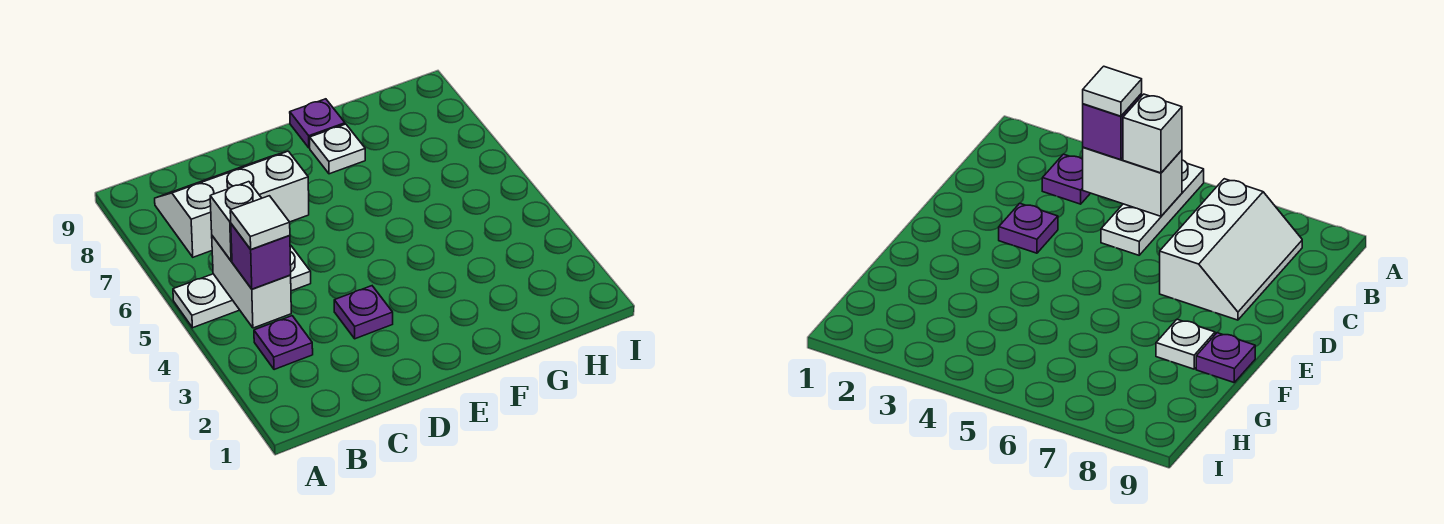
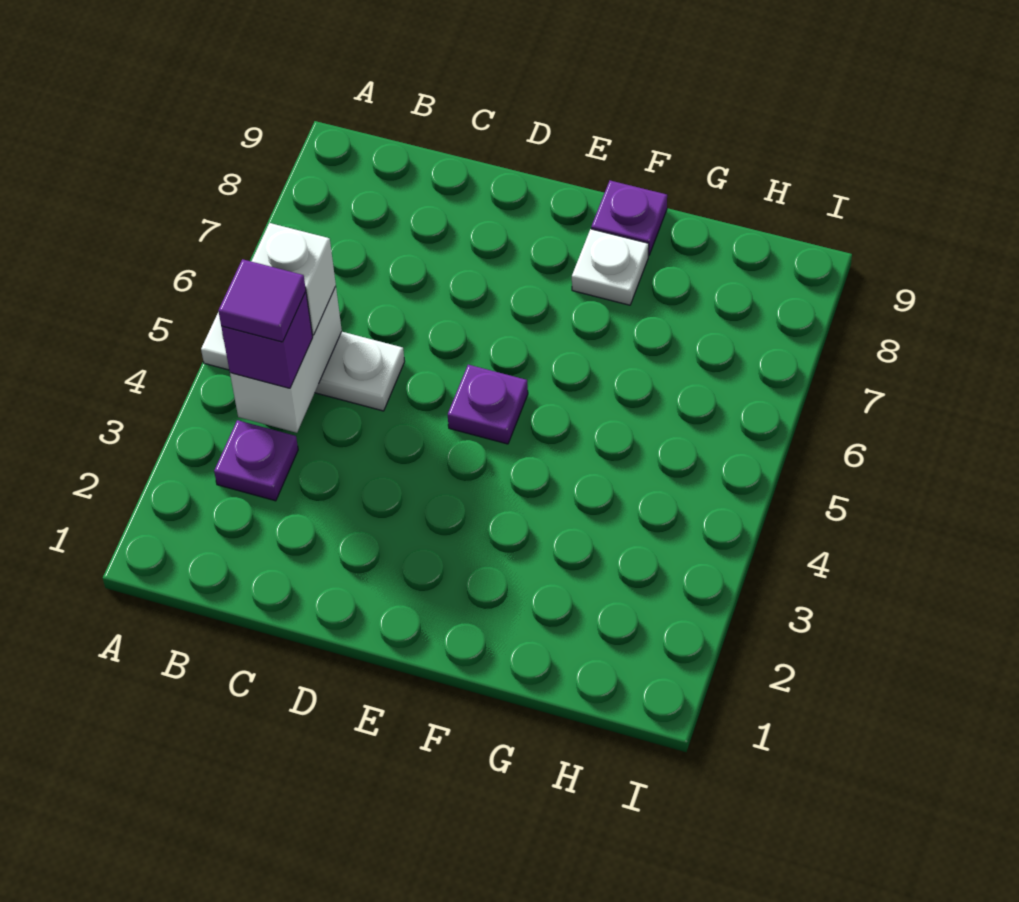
white tile B4 level 4 -> purple tile B4 level 4
white slope B7:D8 level 1 top 7 -> none
purple plate D3 level 1 -> purple plate E5 level 1

